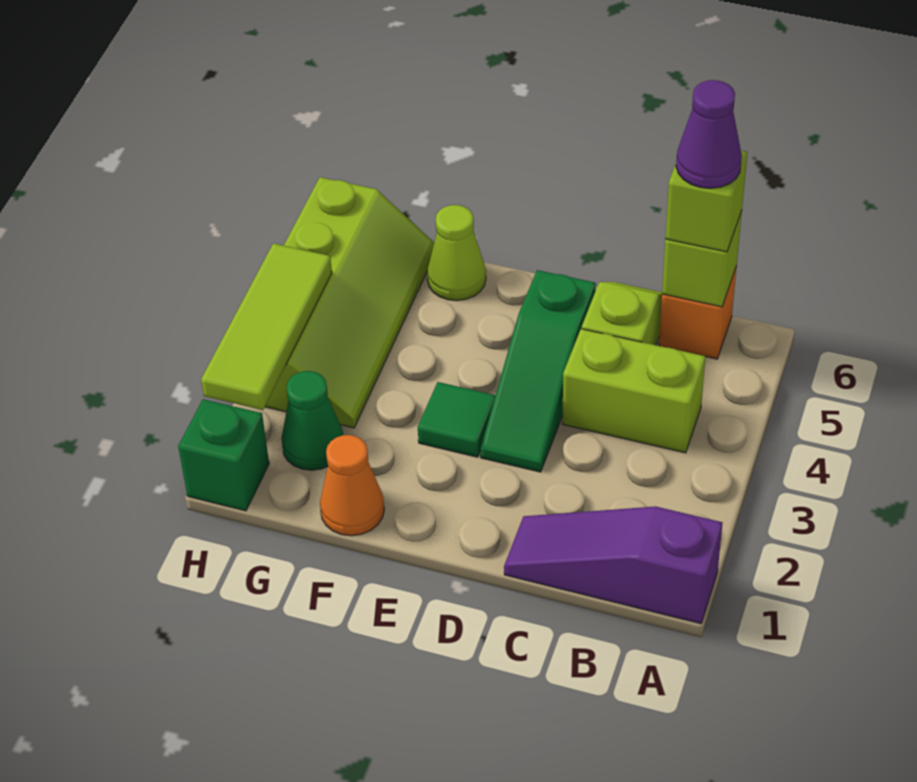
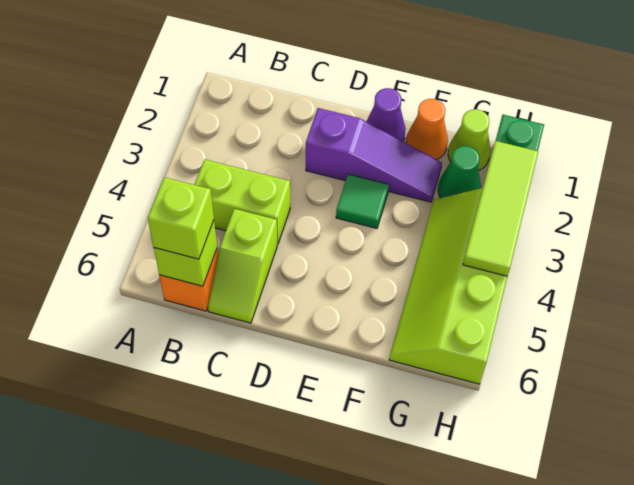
purple slope A1:C1 level 1 top A -> purple slope D2:F2 level 1 top D
purple cone B6 level 4 -> purple cone E1 level 1
green slope D3:D5 level 1 top 5 -> none
lime cone F6 level 1 -> lime cone G1 level 1

